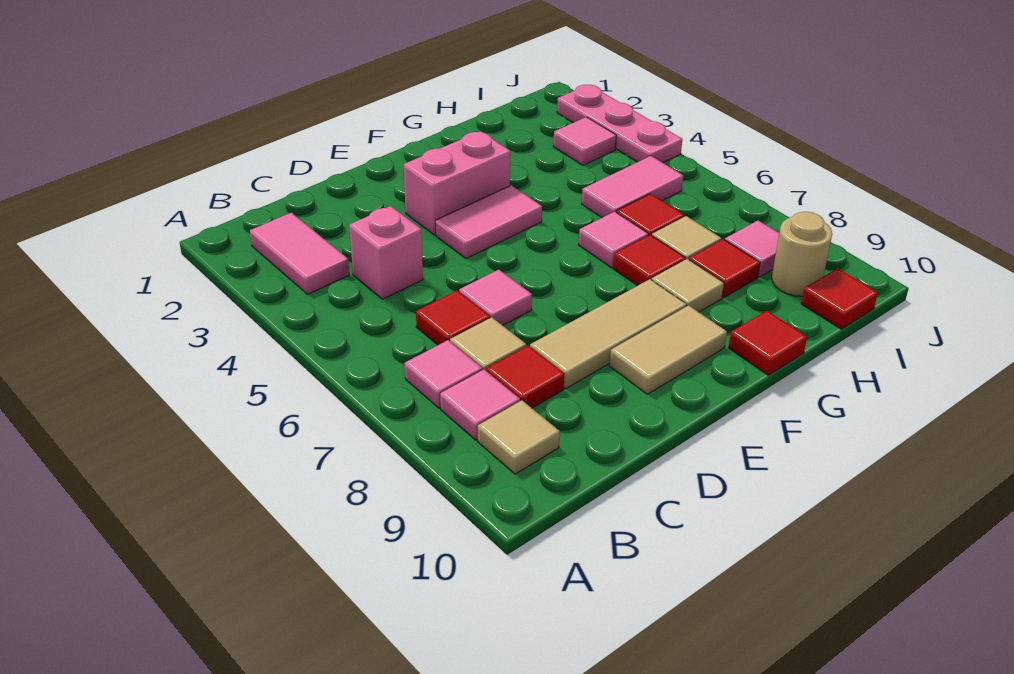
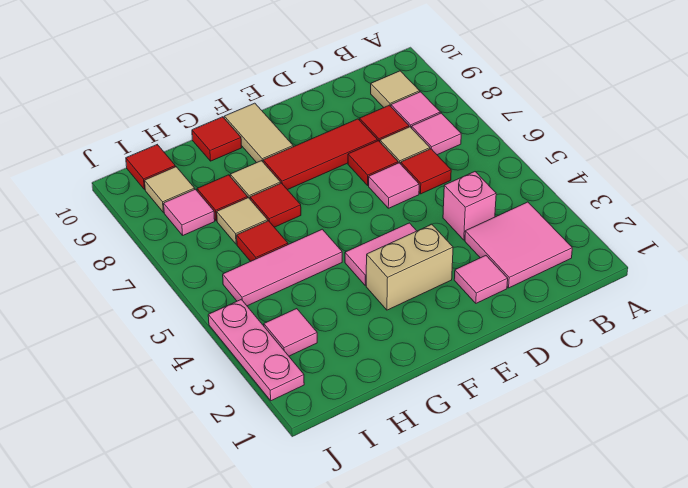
pink tile B2:B3 level 1 -> pink tile B2:C3 level 1
none -> red tile D7 level 1
tan tile D8:F8 level 1 -> red tile D8:F8 level 1
pink brick E3:F3 level 1 -> tan brick E3:F3 level 1
tan tile E9:F9 level 1 -> tan tile F9:F10 level 1
pink tile G6 level 1 -> pink tile D2 level 1
pink tile H5:I5 level 1 -> pink tile G5:I5 level 1
tan round brick I9 level 1 -> tan tile I9 level 1

